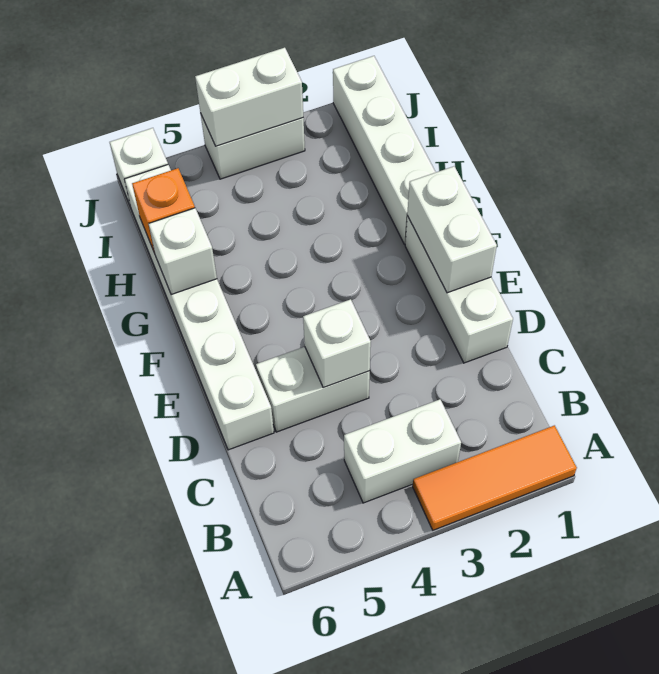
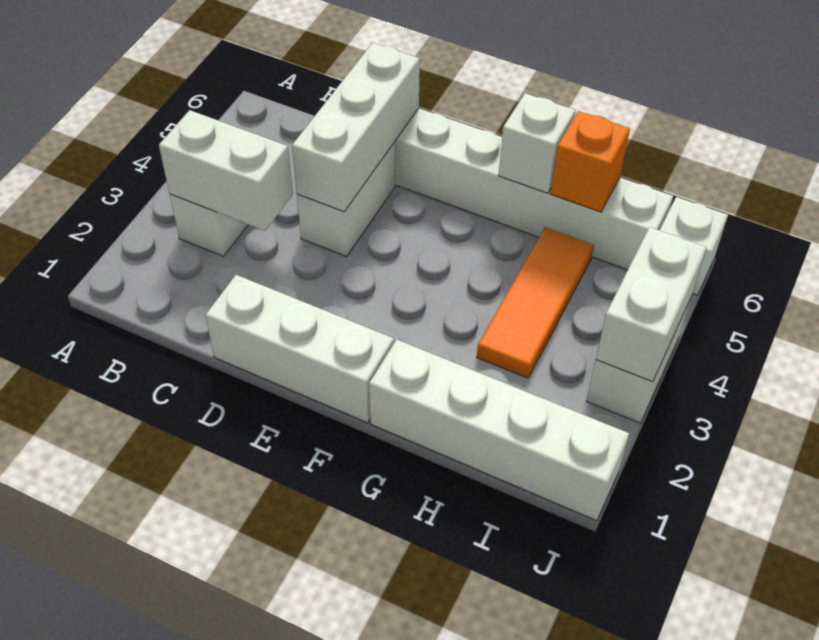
orange tile A1:A3 level 1 -> orange tile H3:H5 level 1
white brick D4 level 2 -> white brick D4:D6 level 2
white brick E1:F1 level 2 -> white brick B3:C3 level 2

